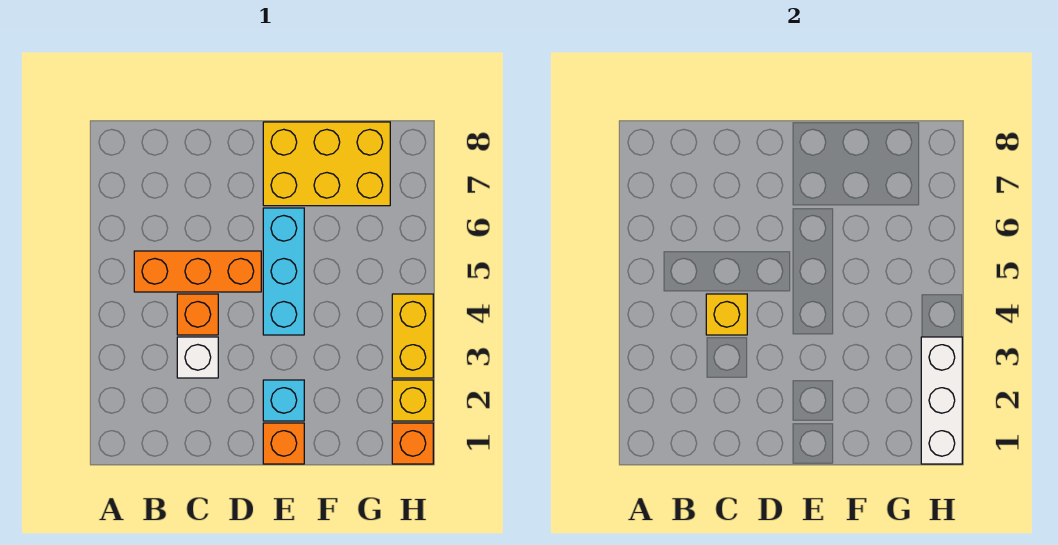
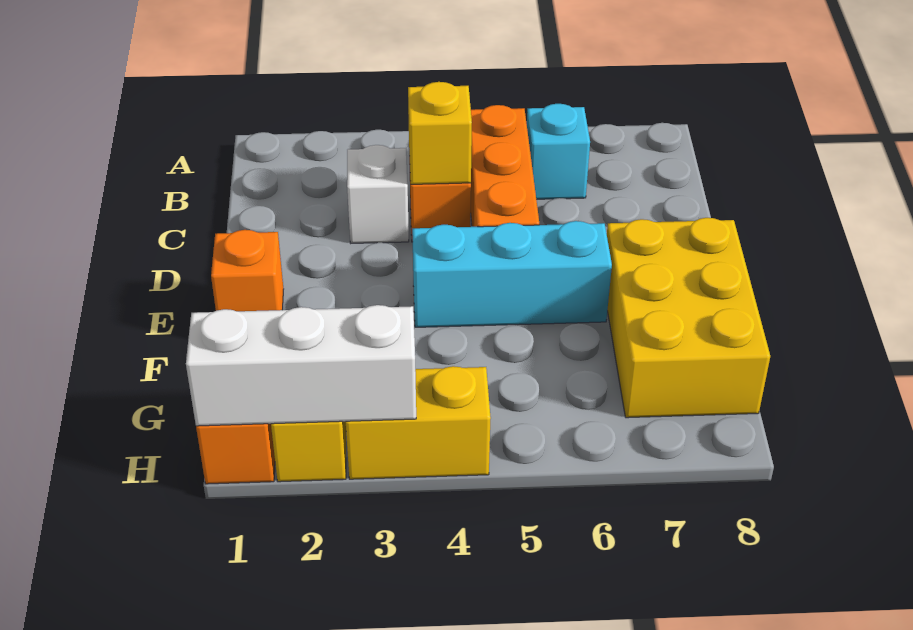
cyan brick E2 level 1 -> cyan brick B6 level 1

